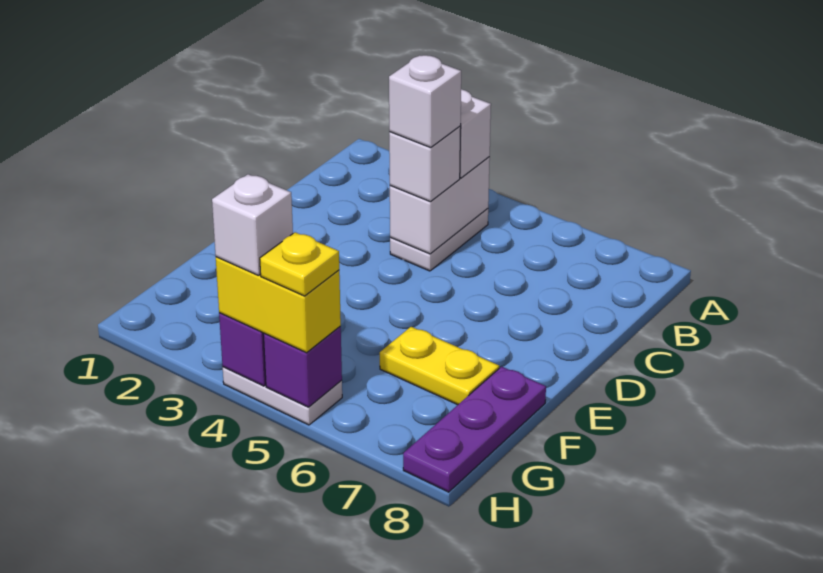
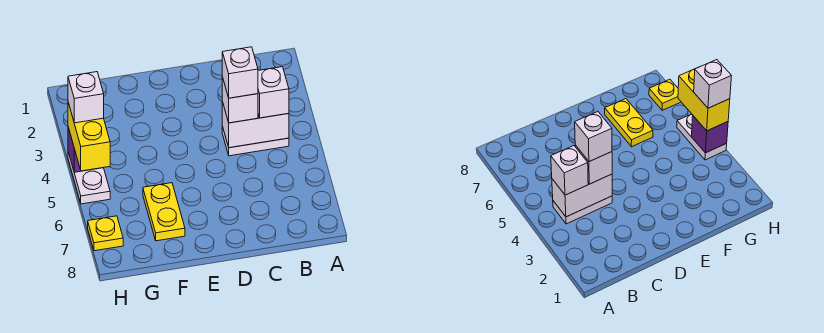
purple plate F8:H8 level 1 -> none
purple brick H5 level 2 -> none
yellow plate H5 level 4 -> yellow plate H7 level 1

